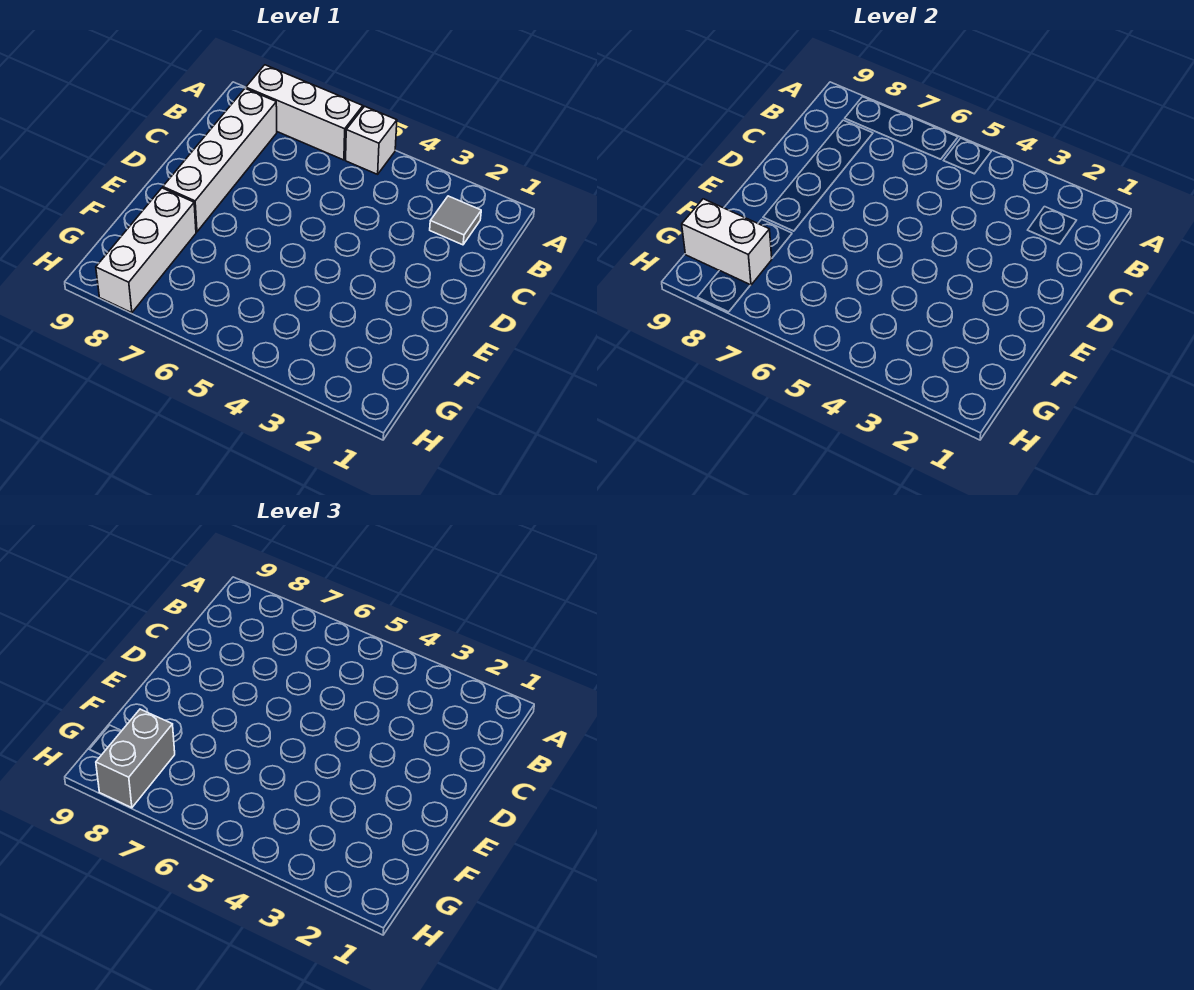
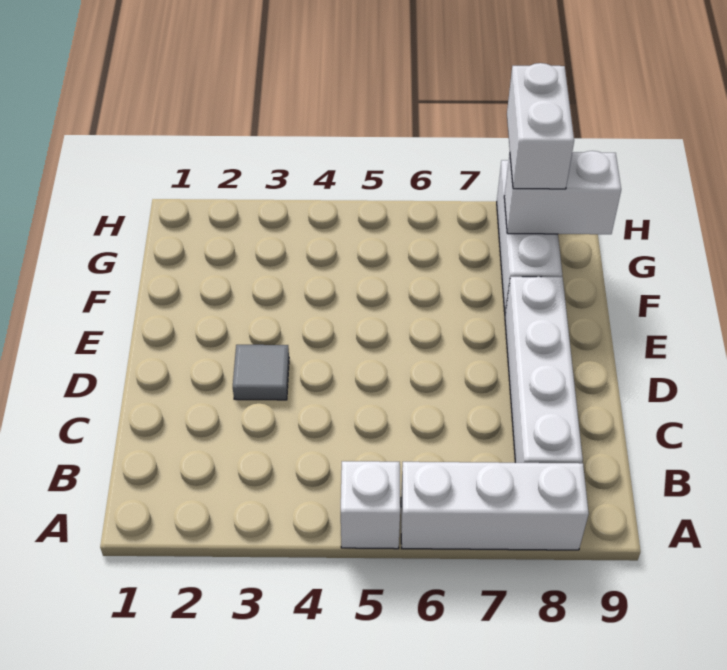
grey tile B2 level 1 -> grey tile D3 level 1
grey brick G8:H8 level 3 -> white brick G8:H8 level 3

